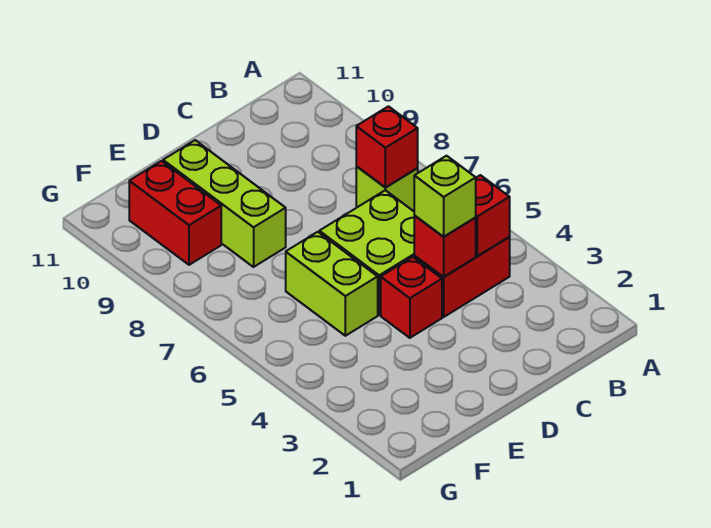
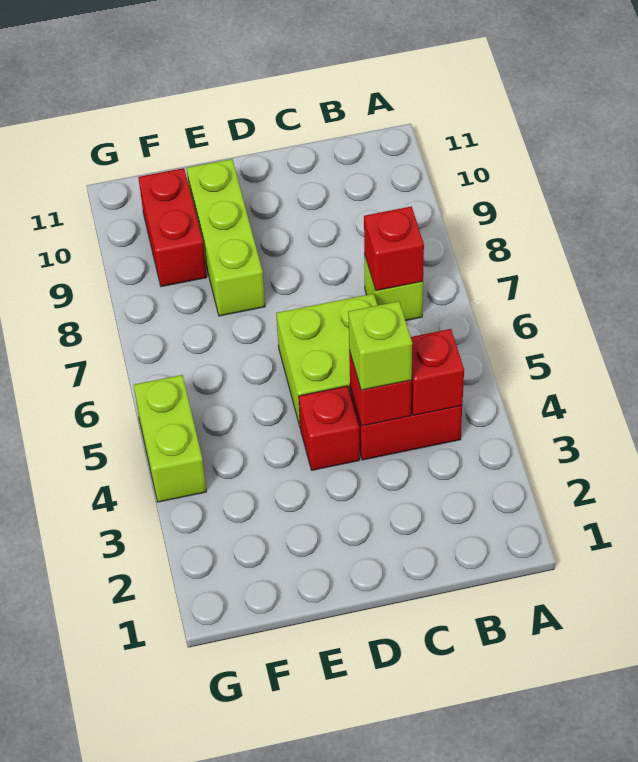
lime brick E5:E6 level 1 -> lime brick G4:G5 level 1

